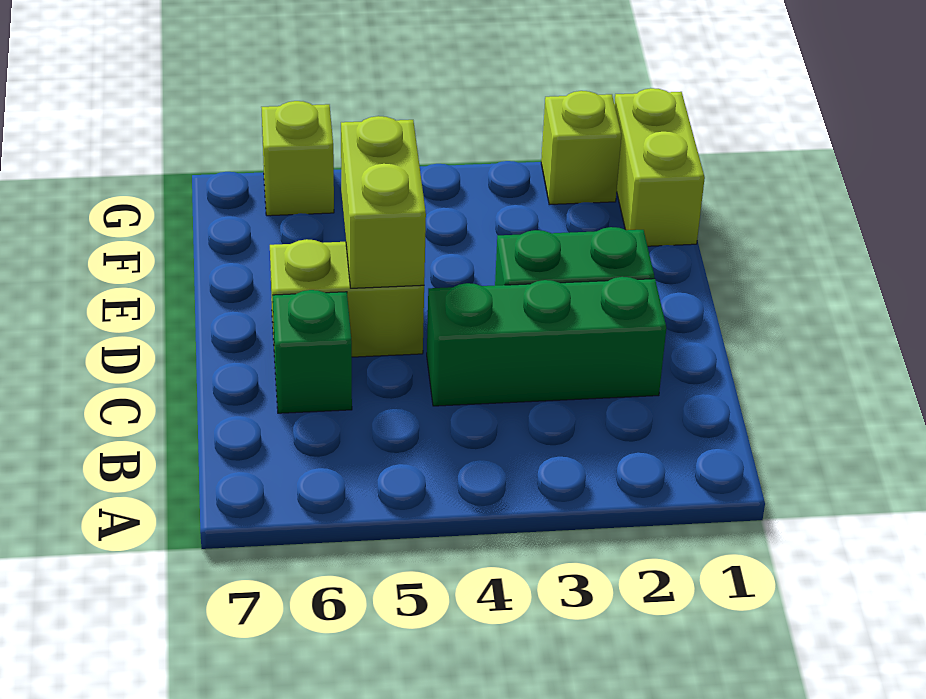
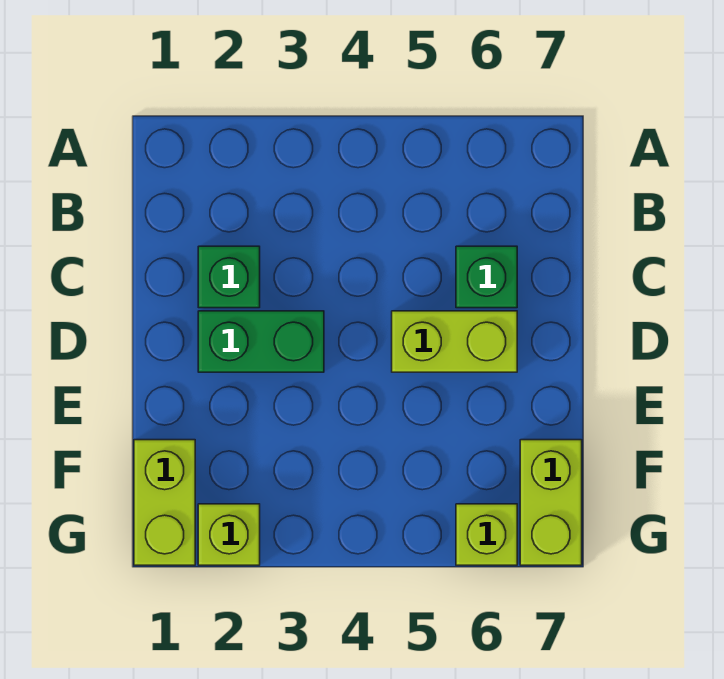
green brick C2:C4 level 1 -> green brick C2 level 1
lime brick D5:E5 level 2 -> lime brick F7:G7 level 1

